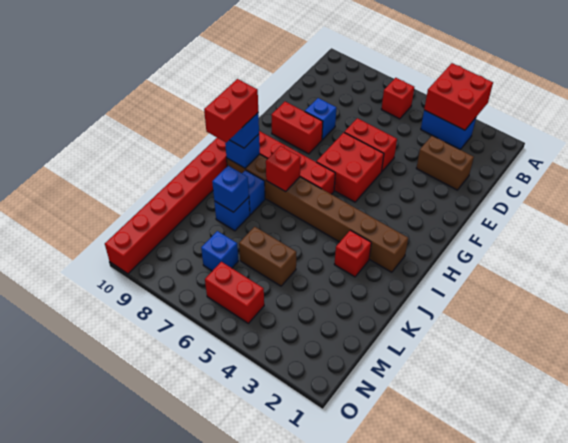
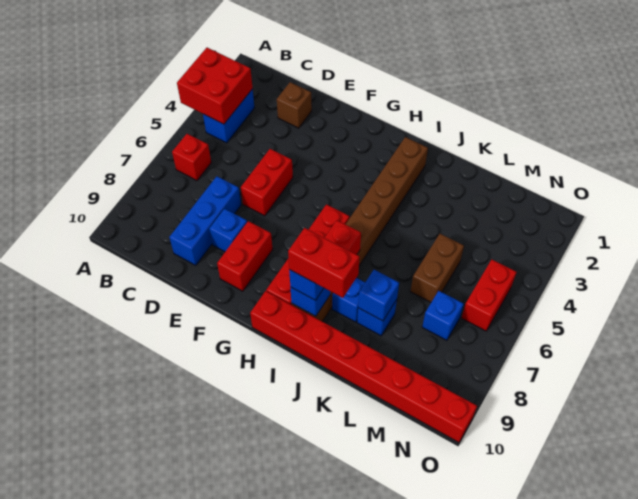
brown brick D2:D3 level 1 -> brown brick D2 level 1
none -> blue brick D7:D9 level 1
red brick F5:G6 level 1 -> none
red brick J3 level 1 -> none

